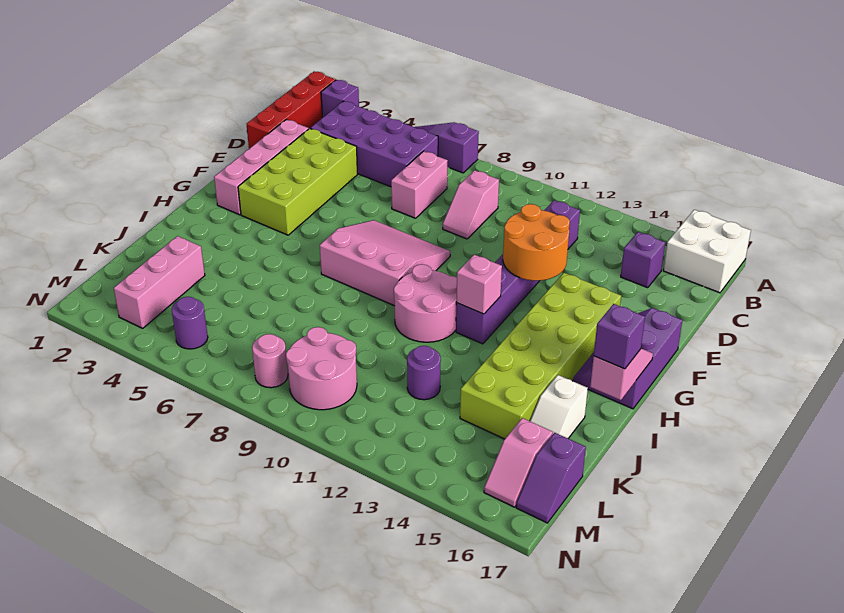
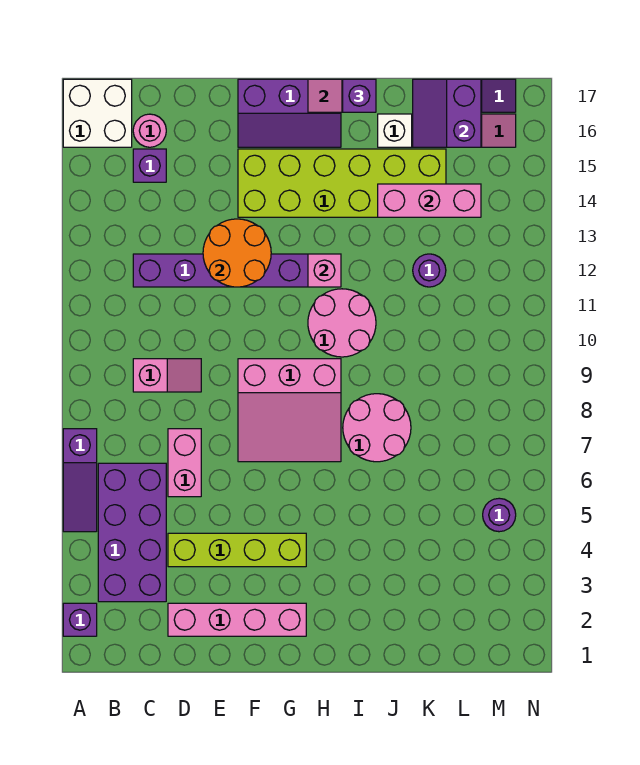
red brick A1:D1 level 1 -> none
pink brick C7:D7 level 1 -> pink brick D6:D7 level 1
lime brick D3:G4 level 1 -> lime brick D4:G4 level 1
pink slope F7:H9 level 1 top H -> pink slope F7:H9 level 1 top 9
pink brick K3:M3 level 1 -> pink brick J14:L14 level 2
none -> purple slope K16:L17 level 2 top L
pink round brick L9:M10 level 1 -> pink round brick I7:J8 level 1
pink round brick M8 level 1 -> pink round brick C16 level 1

